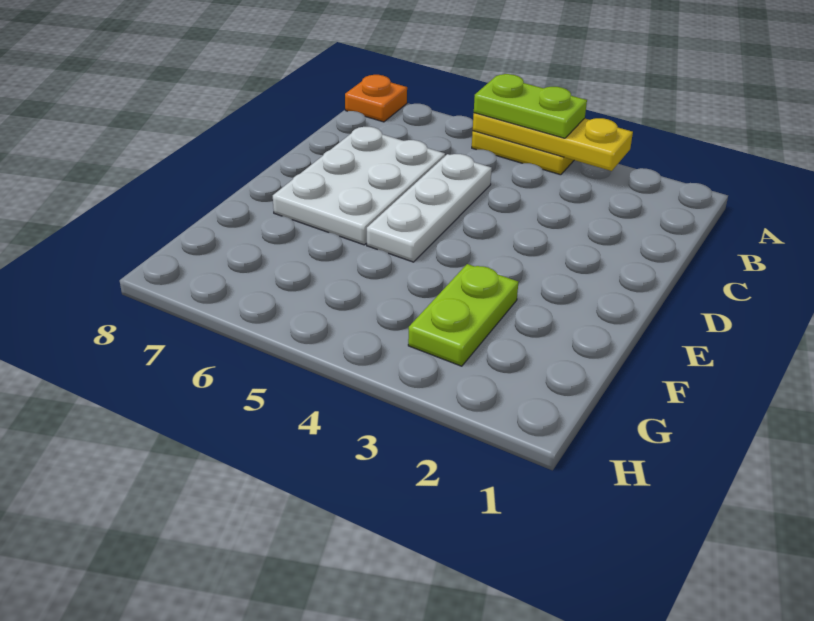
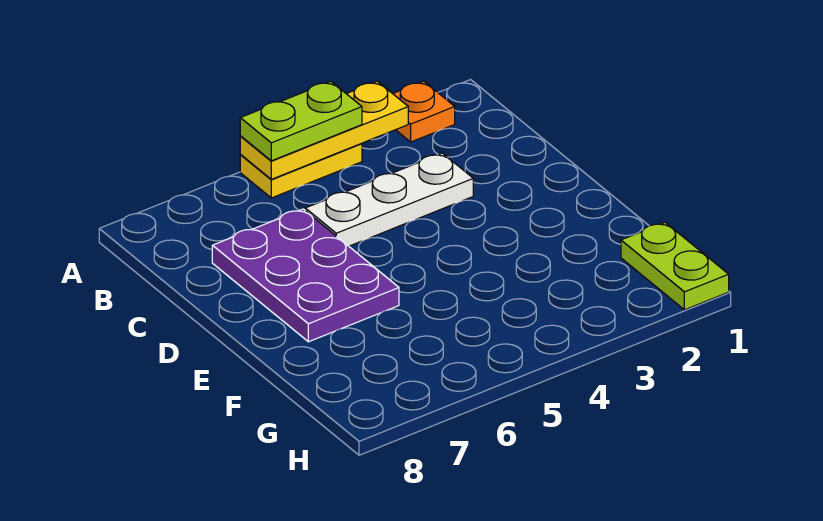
orange plate A8 level 1 -> orange plate A2 level 1
white plate C5:E5 level 1 -> white plate C3:C5 level 1
white plate C6:E7 level 1 -> purple plate C6:E7 level 1
lime plate F3:G3 level 1 -> lime plate G1:H1 level 1

